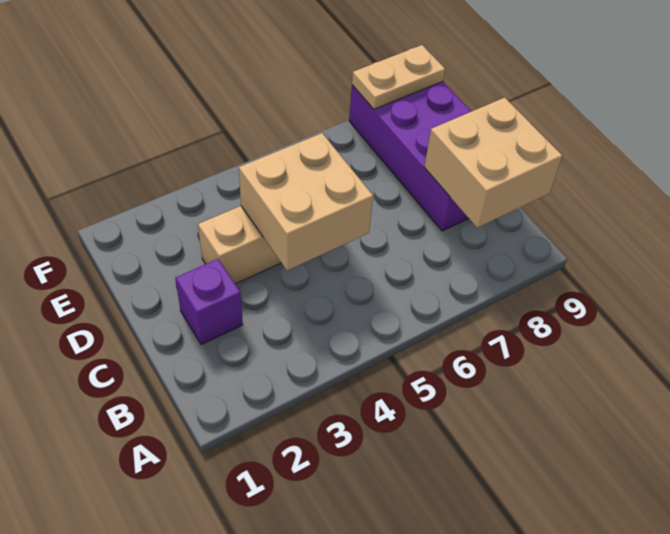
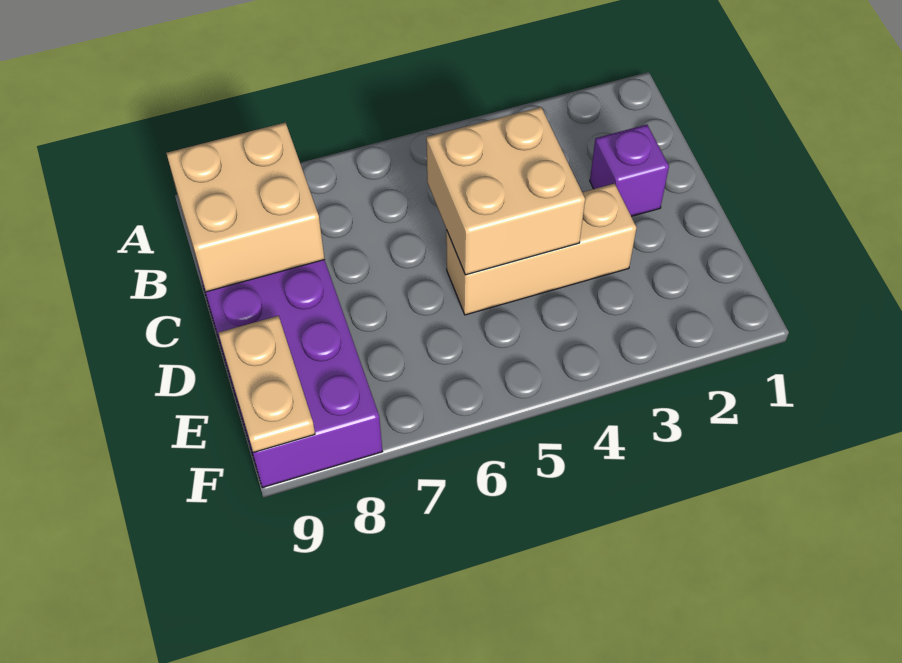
tan plate F8:F9 level 2 -> tan plate E9:F9 level 2

